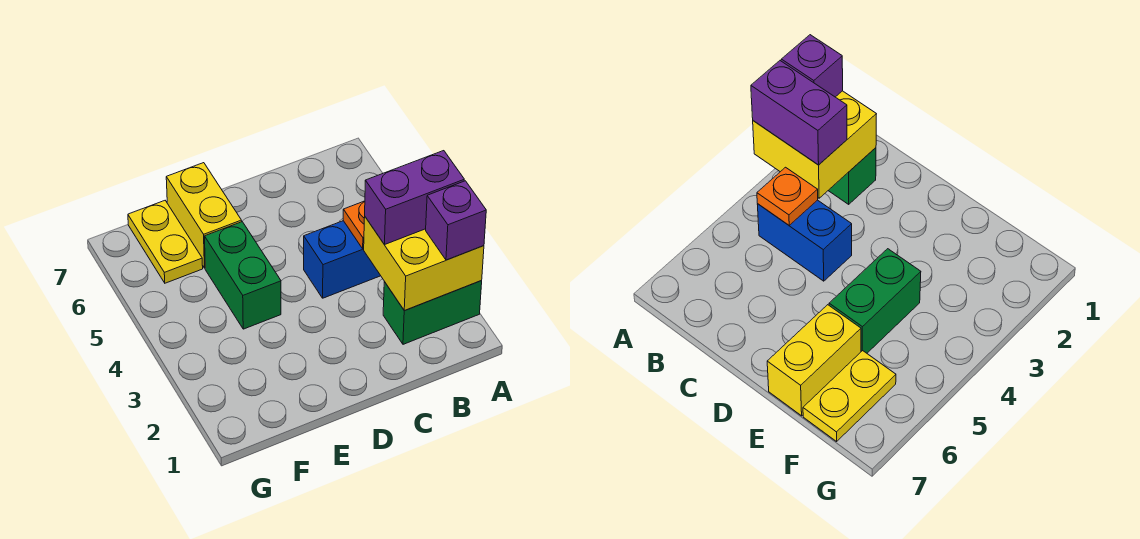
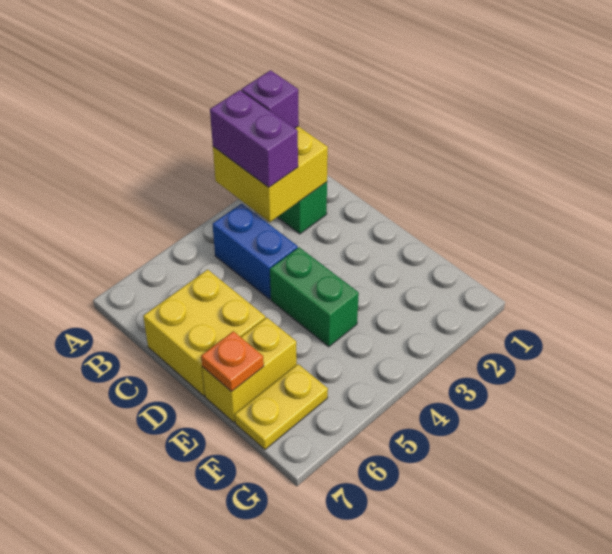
orange plate B4 level 2 -> orange plate E7 level 2
none -> yellow brick C6:D7 level 1
green brick E4:E5 level 1 -> green brick D4:E4 level 1

